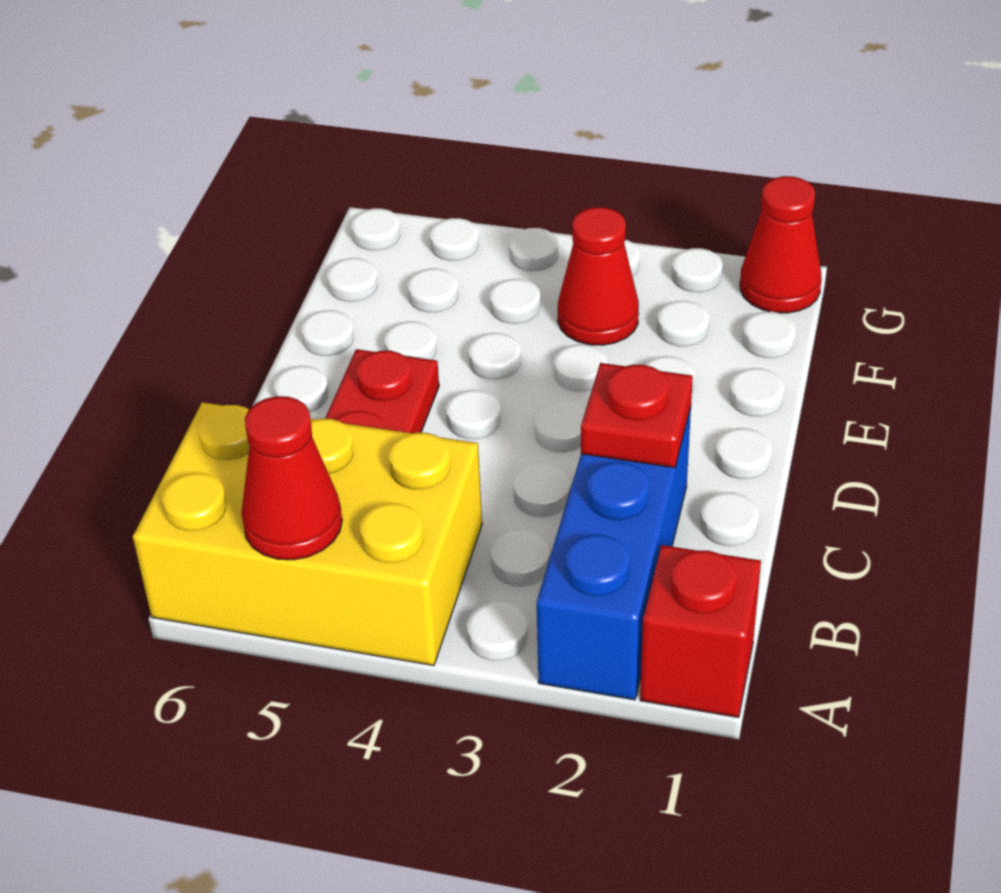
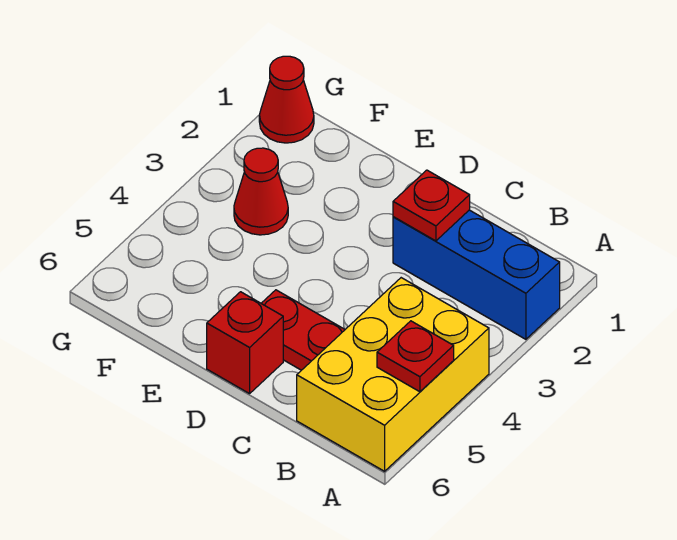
red brick A1 level 1 -> red brick D6 level 1
red cone A5 level 2 -> red plate A5 level 2

